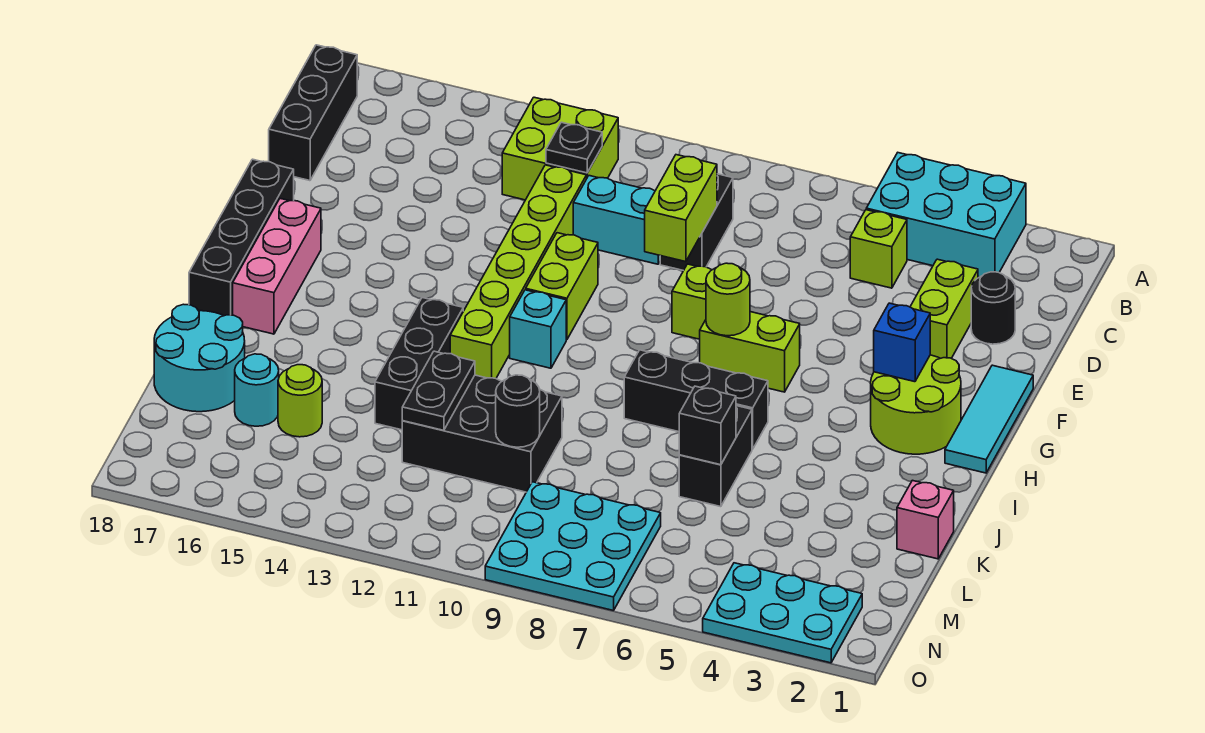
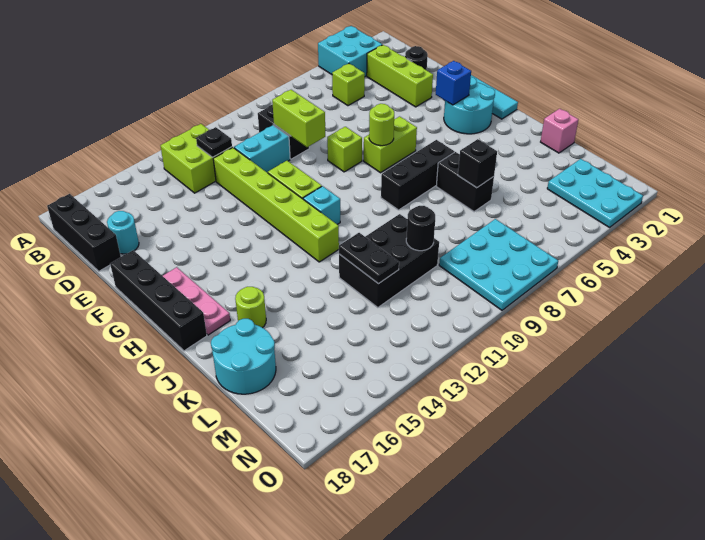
cyan brick A3:B5 level 1 -> cyan brick A3:B4 level 1
lime brick D3:E3 level 1 -> lime brick C3:E3 level 1
lime round brick G2:H3 level 1 -> cyan round brick G2:H3 level 1
pink brick G17:I17 level 1 -> pink plate G17:I17 level 1
black brick I13:K13 level 1 -> none
lime round brick L15 level 1 -> lime round brick J16 level 1
cyan round brick L16 level 1 -> cyan round brick D17 level 1
cyan plate N2:O4 level 1 -> cyan plate M2:O3 level 1

